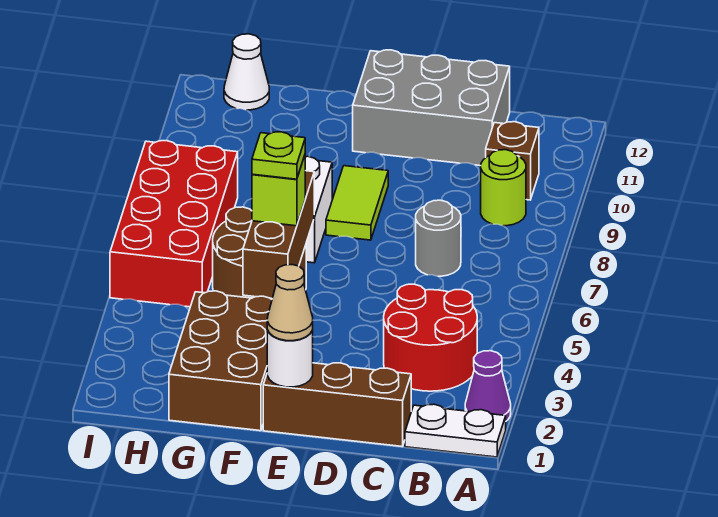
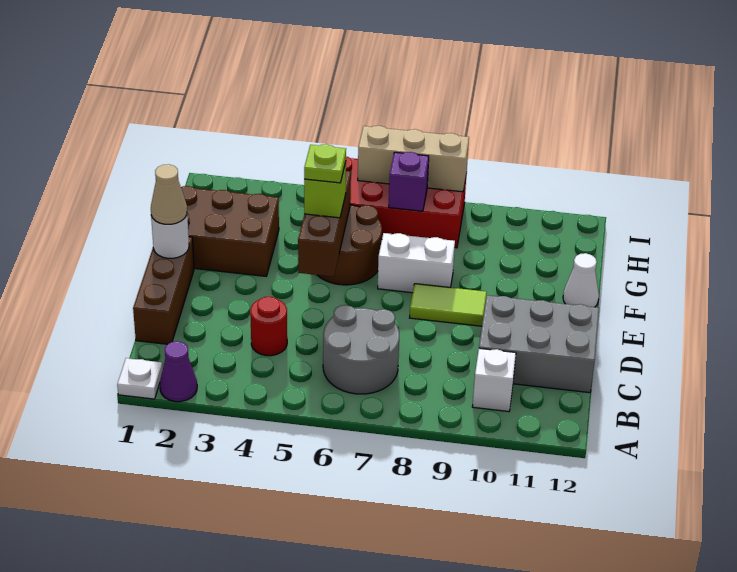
white plate A1:B1 level 1 -> white plate A1 level 1
red round brick B3:C4 level 1 -> red round brick C4 level 1
lime round brick B9 level 1 -> none
brown brick B10 level 1 -> white brick B10 level 1
grey round brick C7 level 1 -> grey round brick B6:C7 level 1
grey brick C11:E12 level 1 -> grey brick C10:D12 level 1
brown brick F4:F6 level 2 -> brown brick E5:G5 level 2
none -> purple brick H7 level 2
white cone H12 level 1 -> white cone F12 level 1
none -> tan brick I6:I8 level 2

